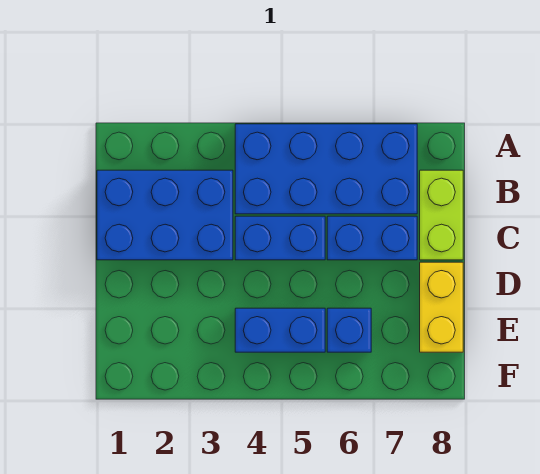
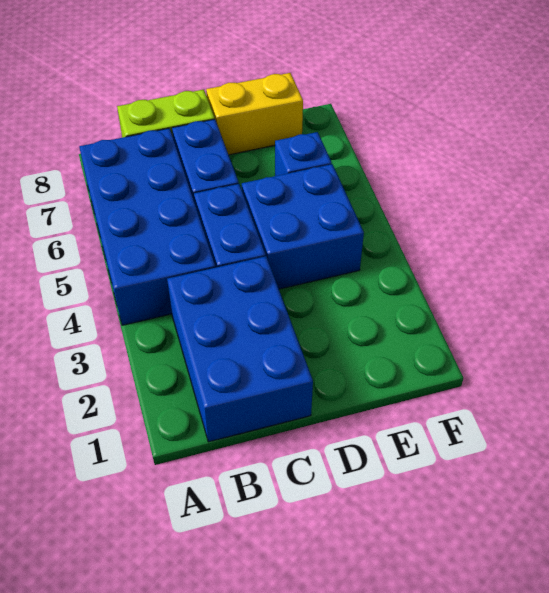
blue brick E4:E5 level 1 -> blue brick D4:E5 level 1

